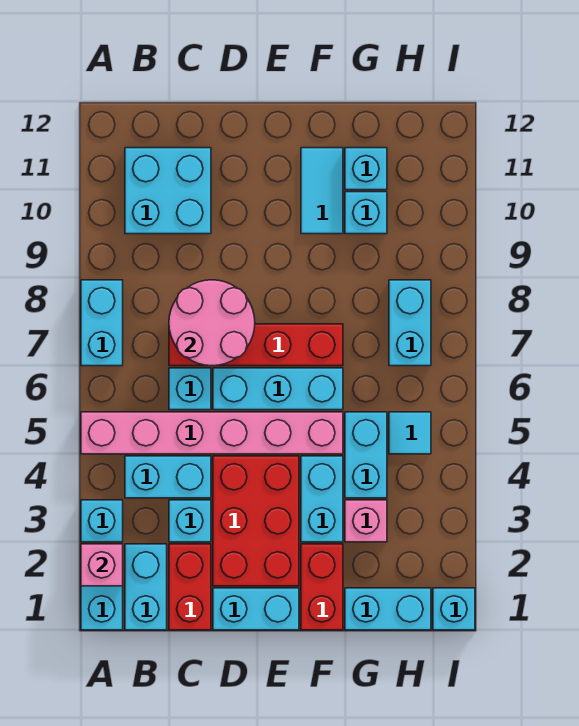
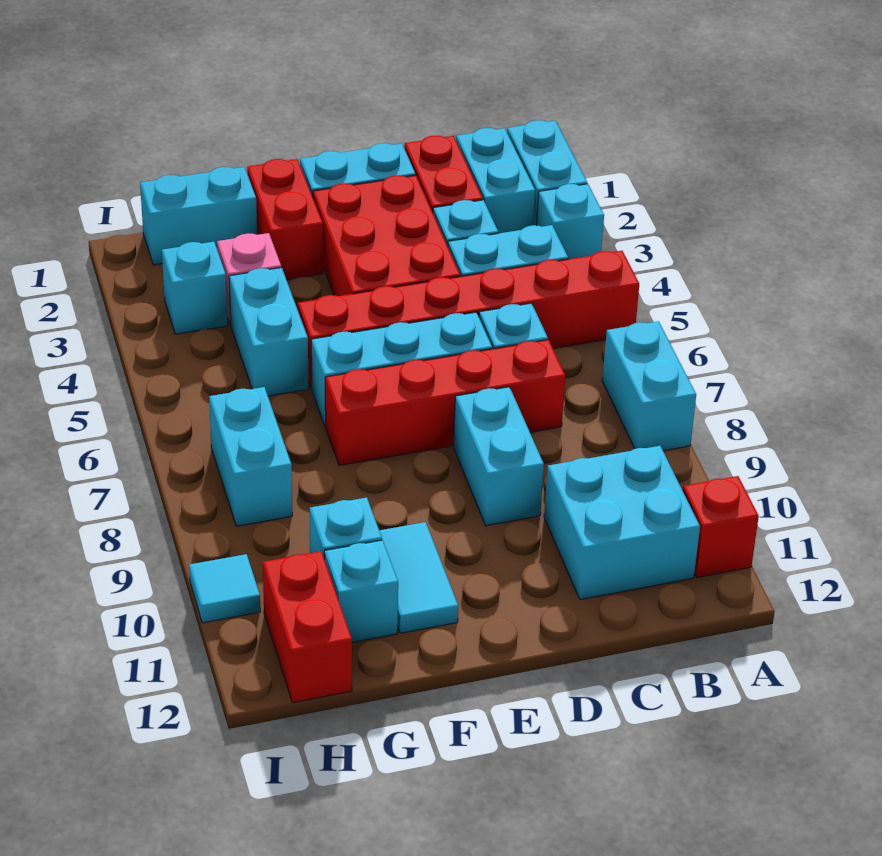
pink brick A2 level 2 -> none
pink brick A5:F5 level 1 -> red brick A5:F5 level 1
none -> red brick A11 level 1
pink round brick C7:D8 level 2 -> none
cyan brick F3:F4 level 1 -> cyan brick D8:D9 level 1
cyan tile H5 level 1 -> cyan tile I10 level 1
none -> red brick H11:H12 level 1
cyan brick I1 level 1 -> cyan brick H3 level 1

